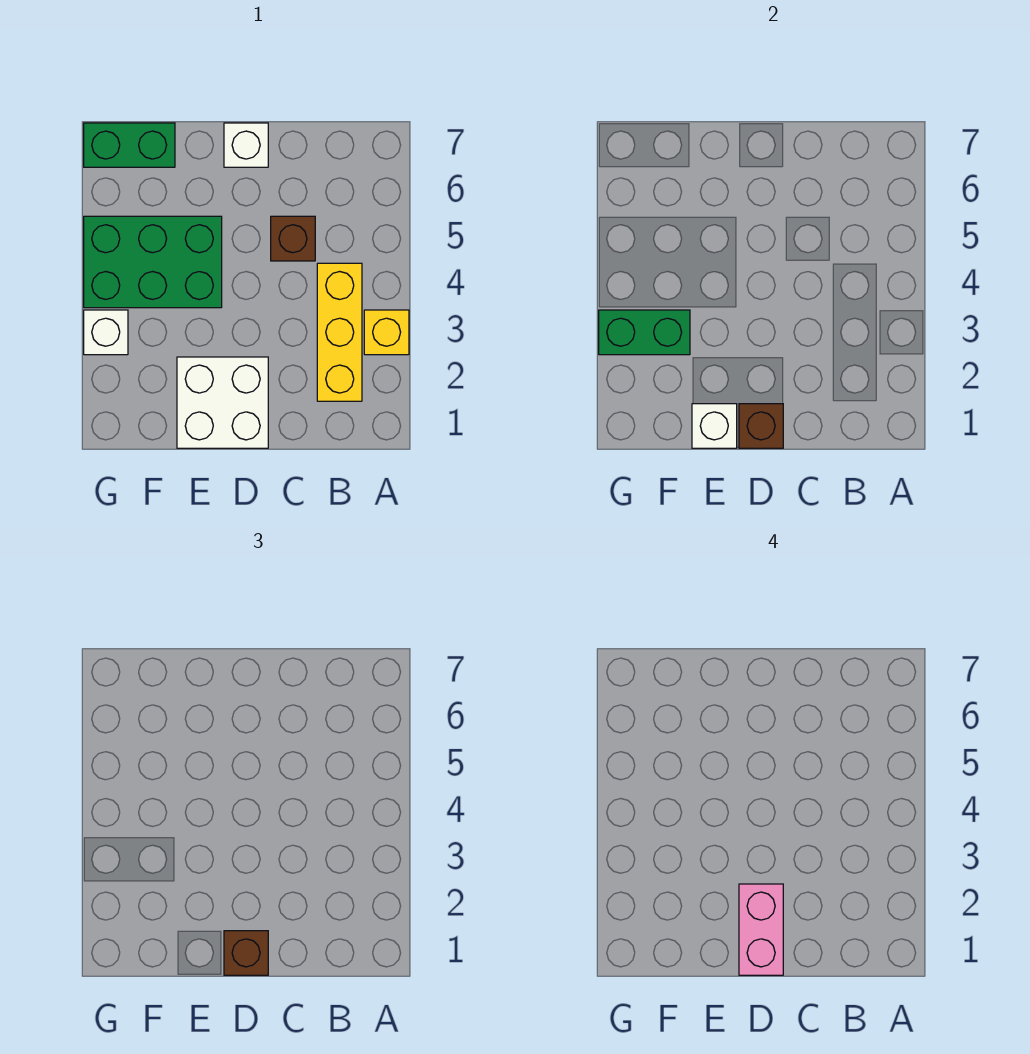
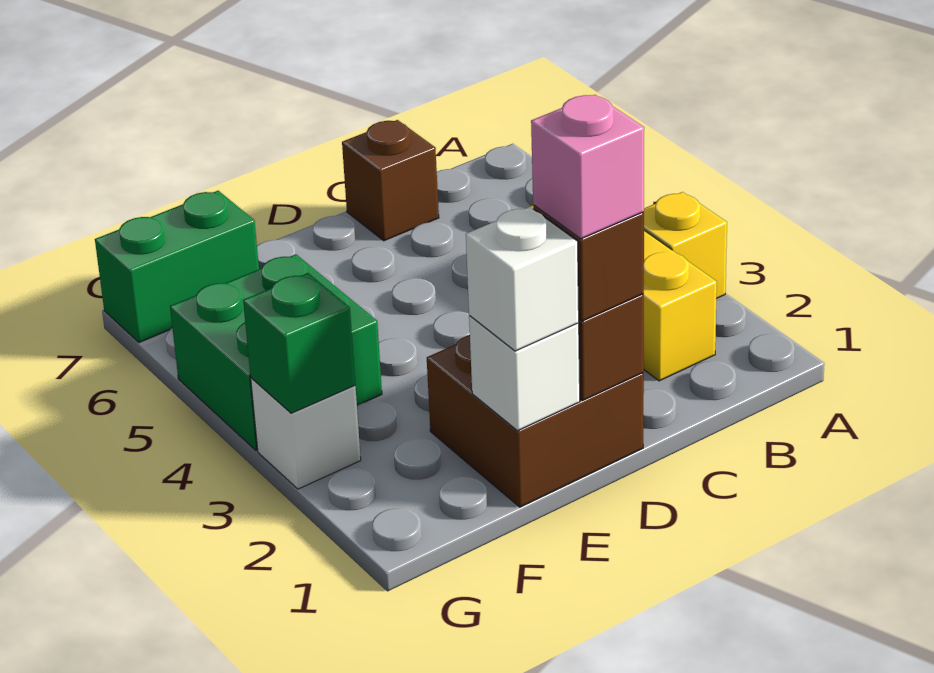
brown brick C5 level 1 -> brown brick C7 level 1
white brick D1:E2 level 1 -> brown brick D1:E2 level 1
pink brick D1:D2 level 4 -> pink brick D1 level 4
white brick D7 level 1 -> white brick E1 level 3
green brick E4:G5 level 1 -> green brick F4:G5 level 1
green brick F3:G3 level 2 -> green brick G3 level 2

